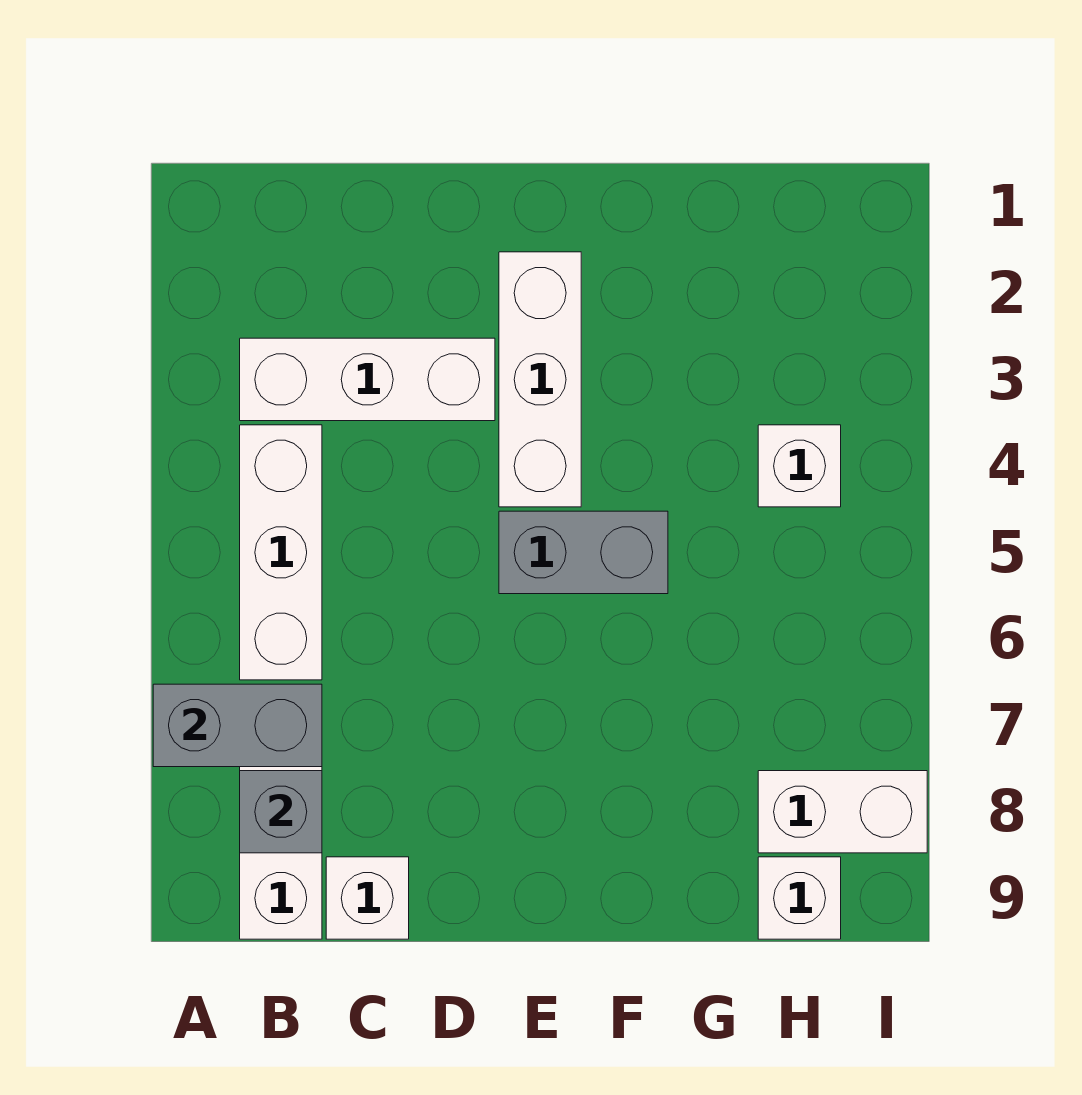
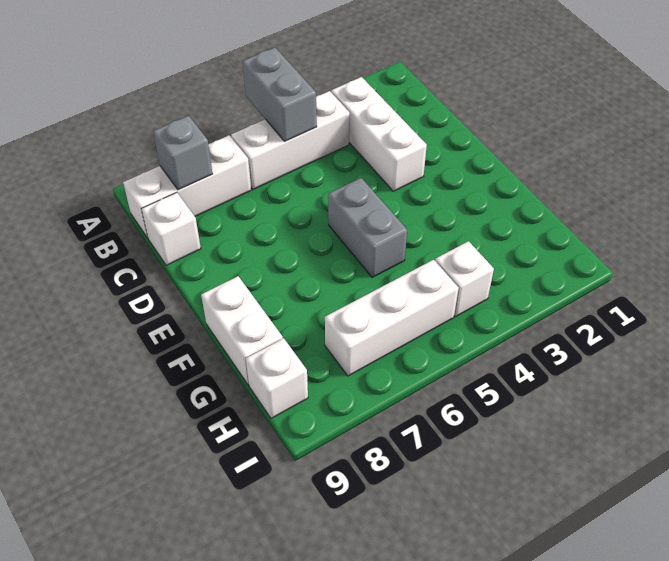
grey brick A7:B7 level 2 -> grey brick A5:B5 level 2
white brick E2:E4 level 1 -> white brick H5:H7 level 1
white brick H8:I8 level 1 -> white brick F9:G9 level 1

